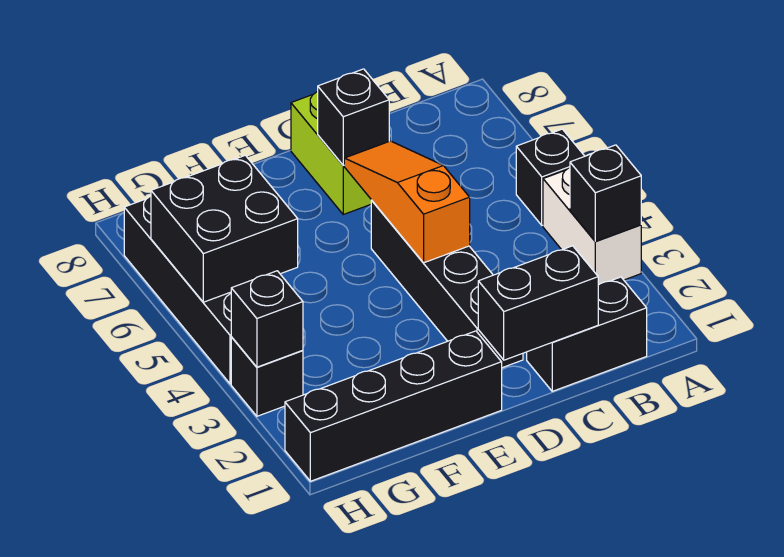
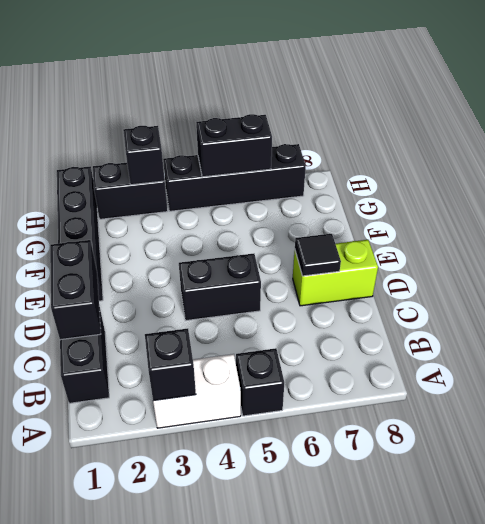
black brick D2:D5 level 1 -> black brick D4:D5 level 1
orange slope D4:D6 level 2 top 4 -> none
black brick D7 level 2 -> black tile D7 level 2
black brick G5:H6 level 2 -> black brick H5:H6 level 2
black brick H3 level 1 -> black brick H2:H3 level 1

